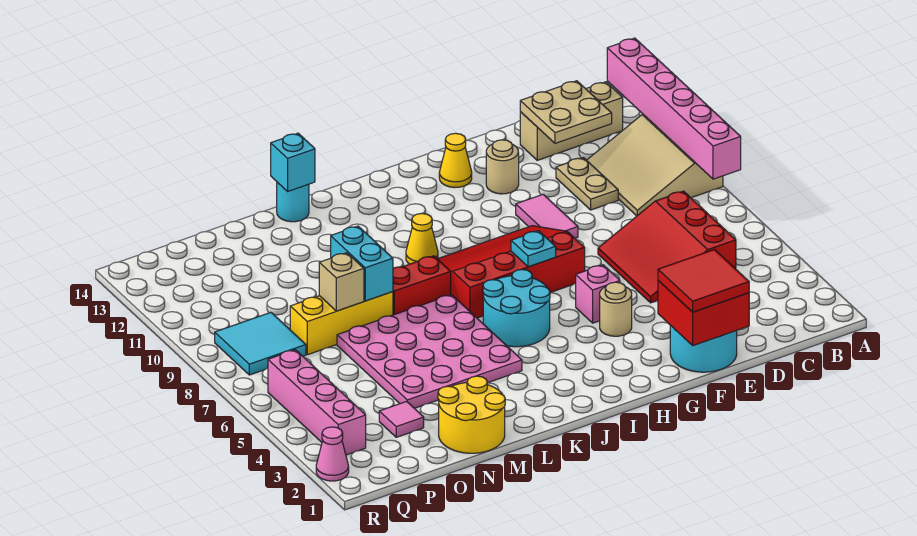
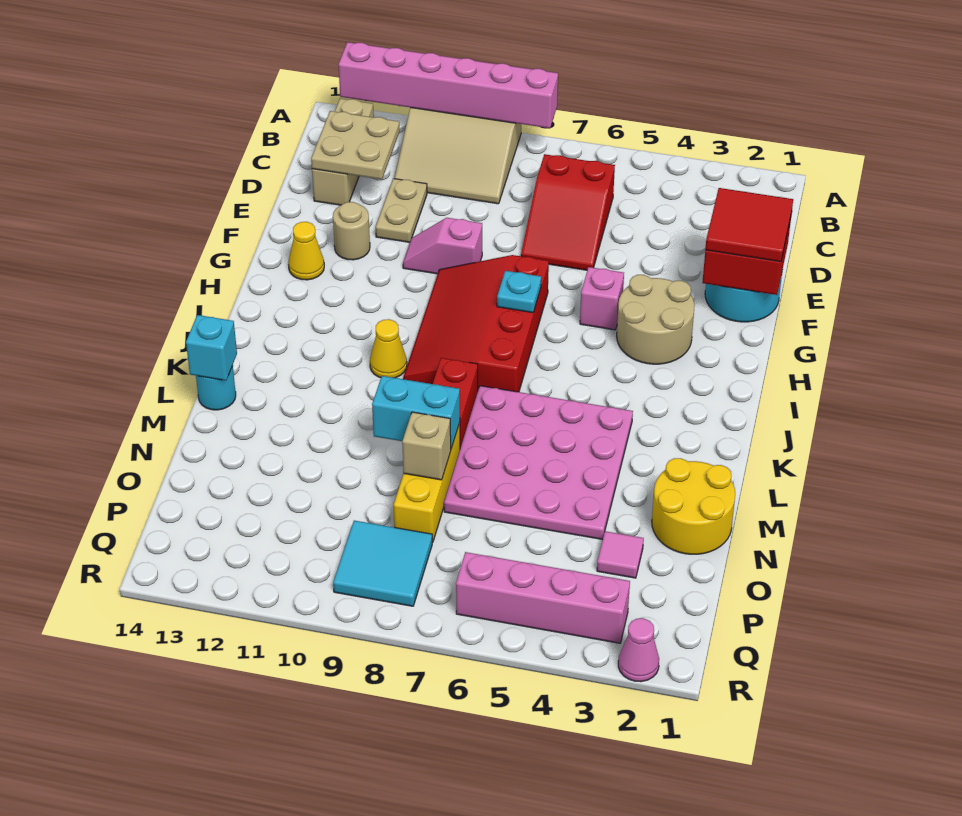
red slope C5:E7 level 1 top C -> red slope C6:E7 level 1 top C
tan plate D10:D11 level 1 -> tan plate D11:E11 level 1
pink tile F9:F10 level 1 -> pink slope F9:F10 level 1 top 9
tan round brick G4 level 1 -> tan round brick G3:H4 level 1
cyan round brick I5:J6 level 1 -> none

